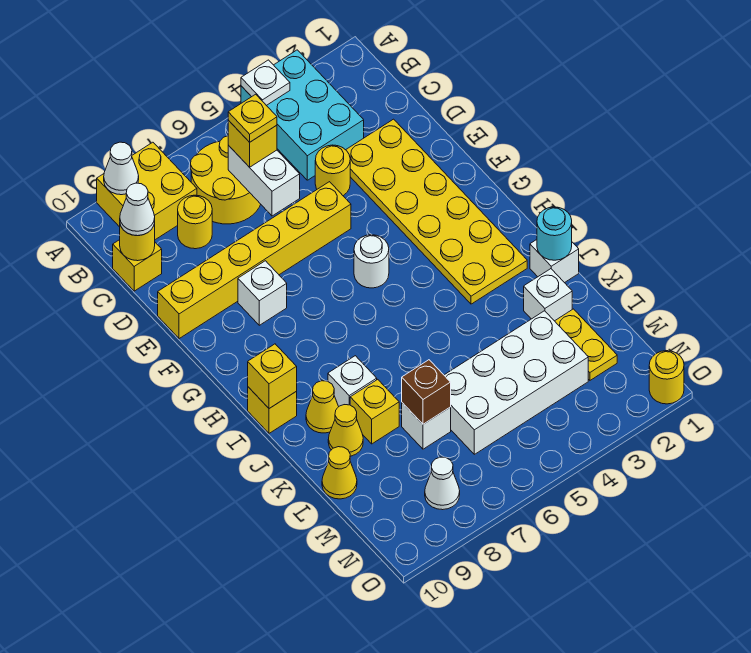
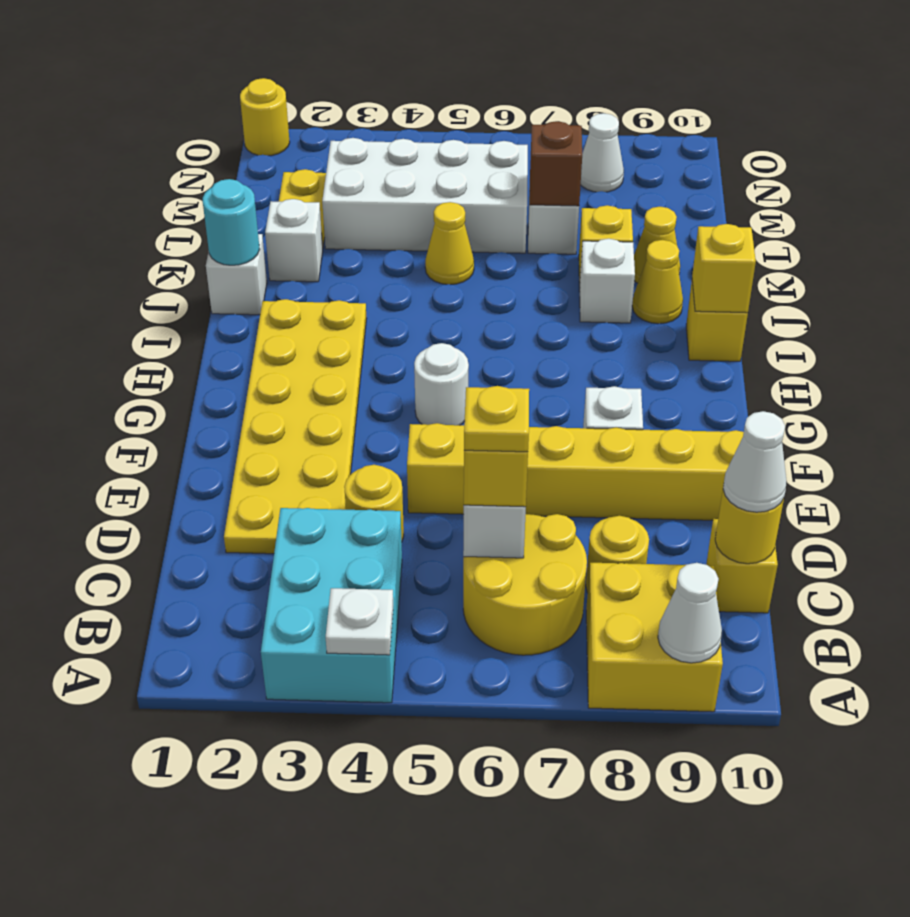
yellow cone L10 level 1 -> yellow cone K5 level 1

